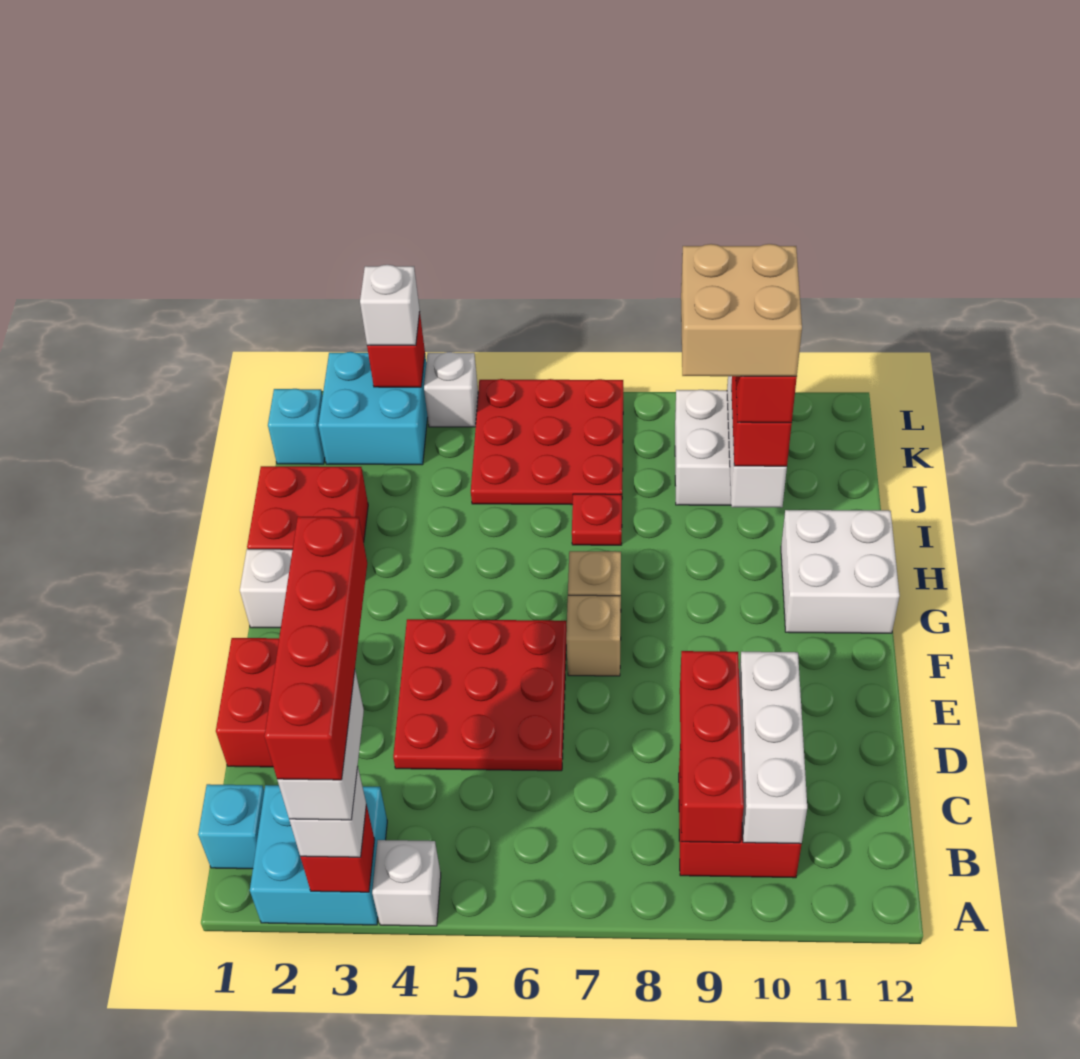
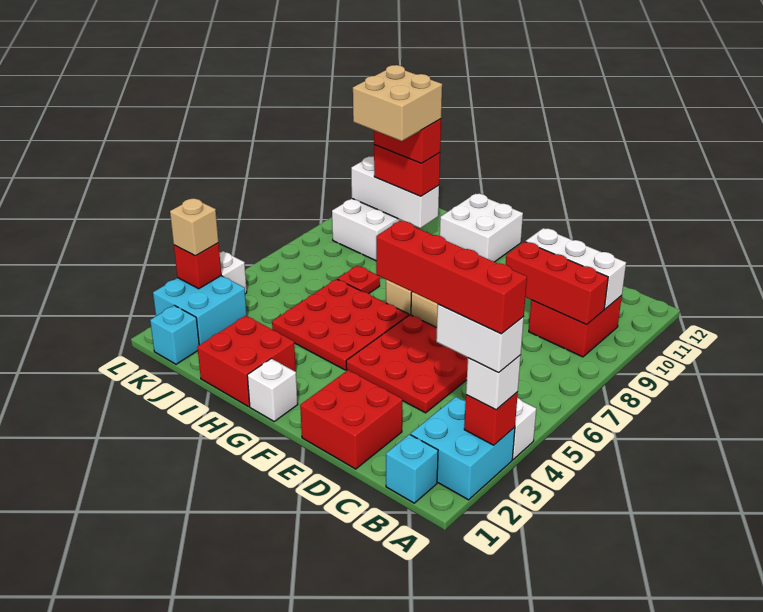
red plate J5:L7 level 1 -> red plate G4:I6 level 1
white brick L3 level 3 -> tan brick L3 level 3

